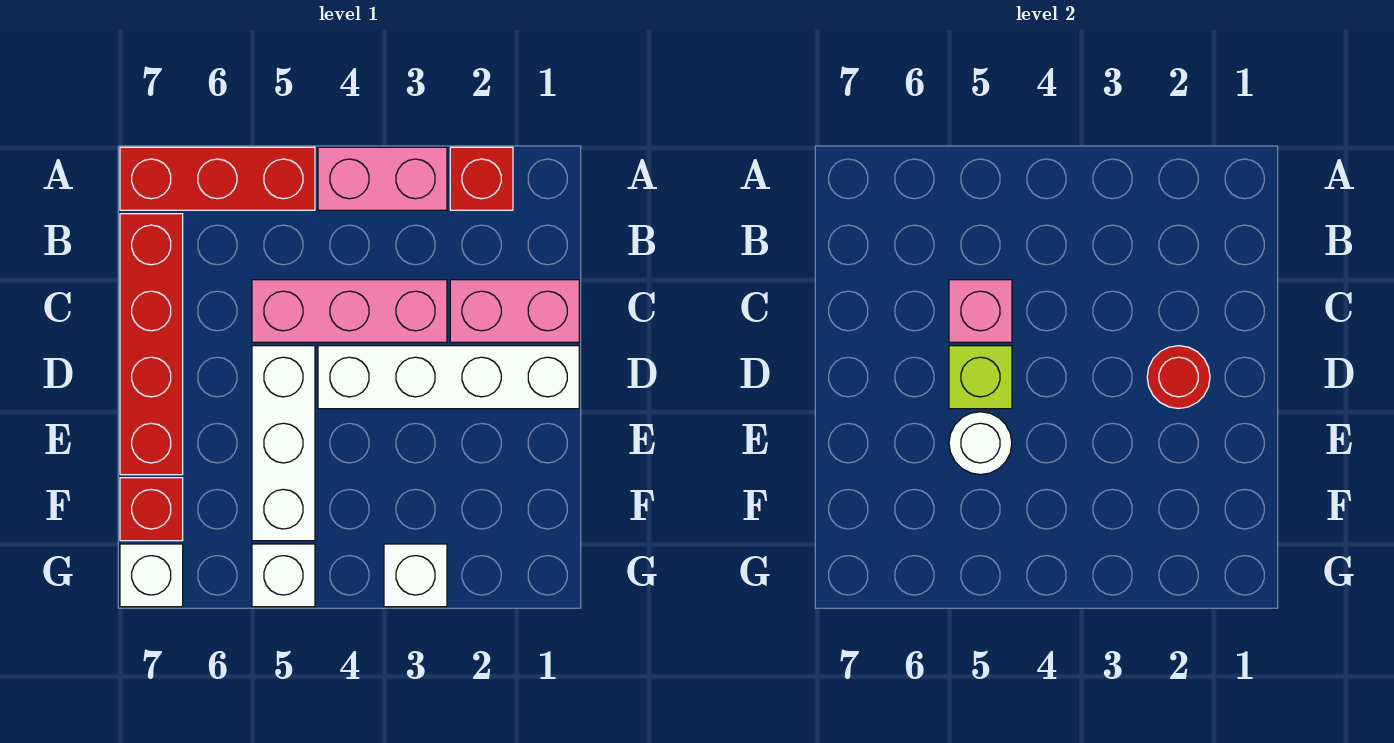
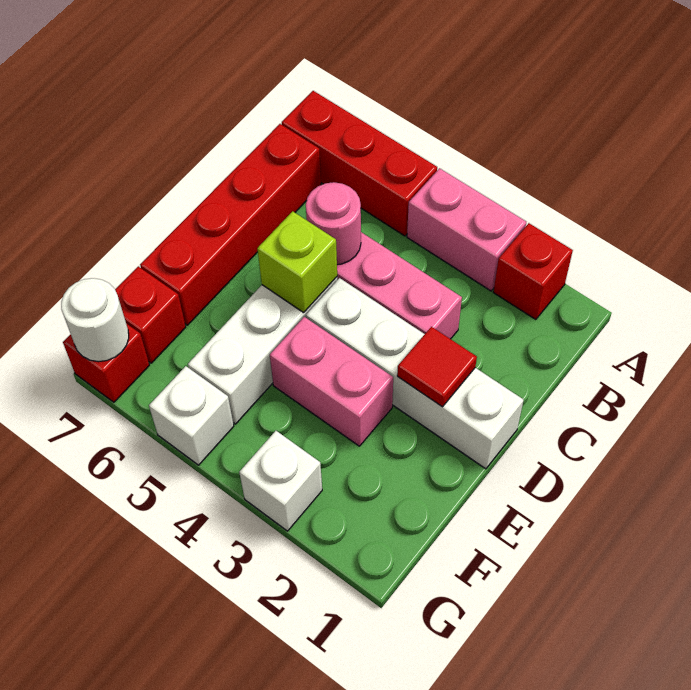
pink brick C1:C2 level 1 -> pink brick E3:E4 level 1
pink brick C5 level 2 -> pink round brick C5 level 2
red round brick D2 level 2 -> red tile D2 level 2
white round brick E5 level 2 -> white round brick G7 level 2
white brick G7 level 1 -> red brick G7 level 1

